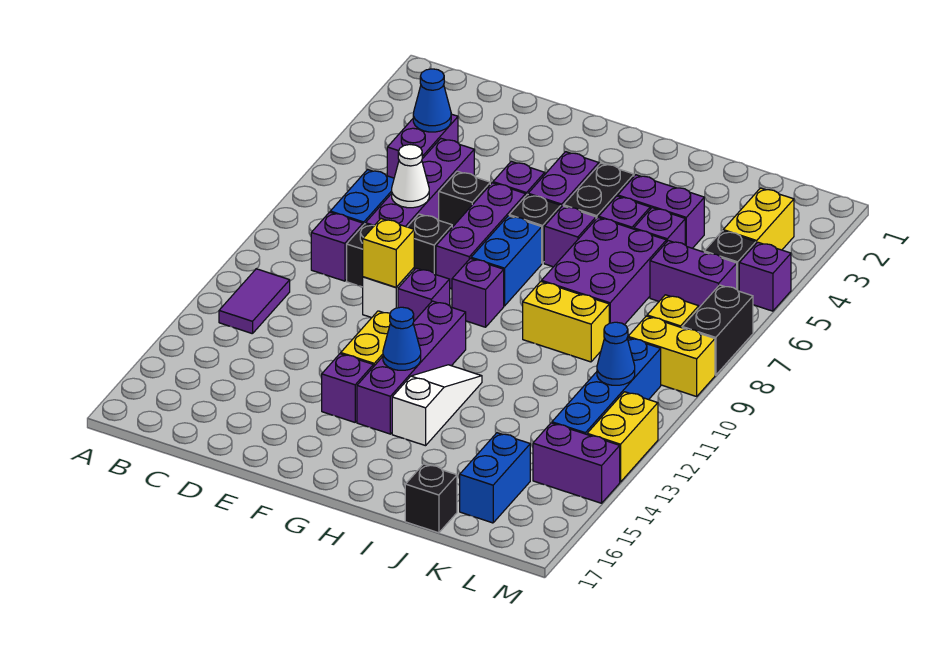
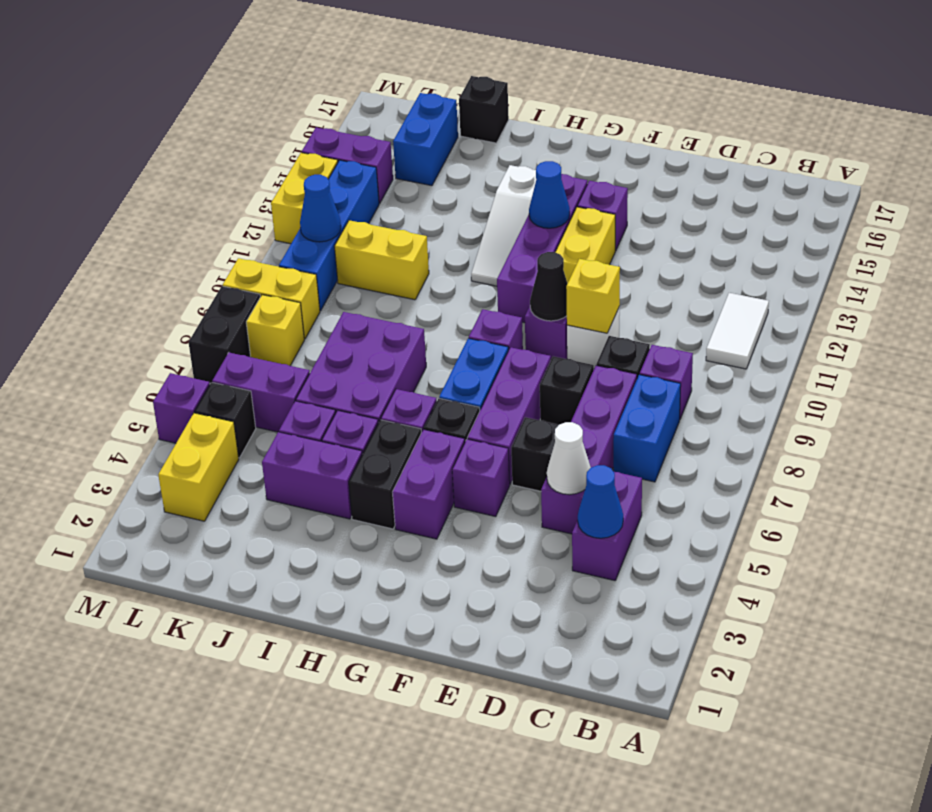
purple tile B11:B12 level 1 -> white tile B11:B12 level 1
white cone D7 level 2 -> white cone D5 level 2
none -> black cone F10 level 2
yellow brick I9:J9 level 1 -> yellow brick J11:K11 level 1

